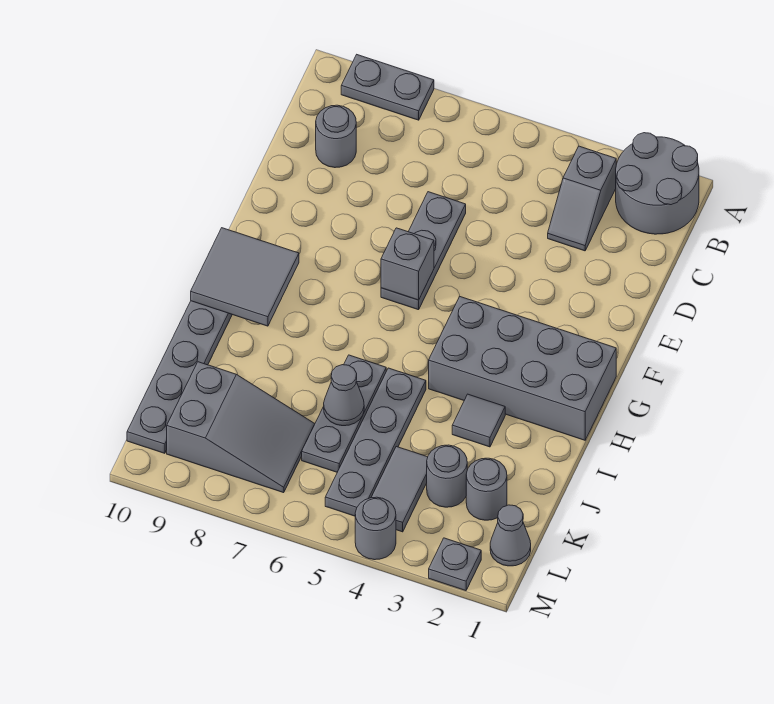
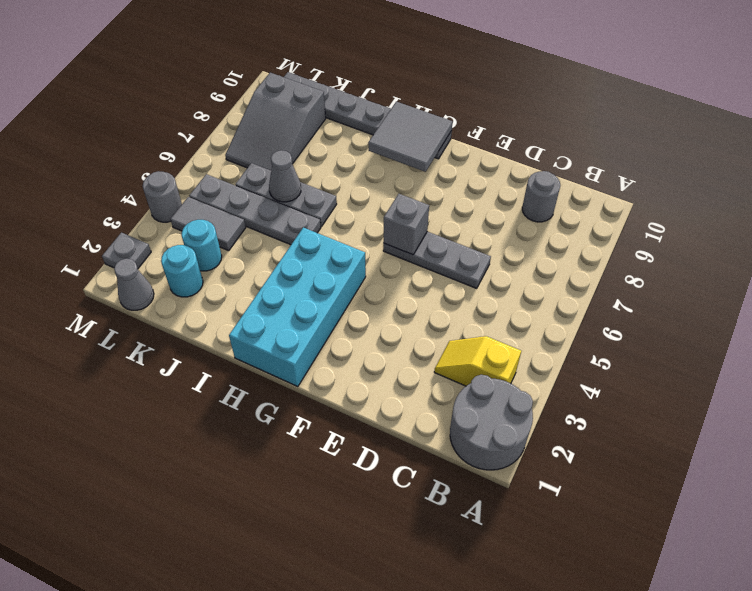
grey plate A8:A9 level 1 -> none
grey slope B3:C3 level 1 top B -> yellow slope B3:C3 level 1 top B
grey brick G1:H4 level 1 -> cyan brick G1:H4 level 1
grey tile I3 level 1 -> none
grey round brick K2 level 1 -> cyan round brick K2 level 1
grey round brick K3 level 1 -> cyan round brick K3 level 1

